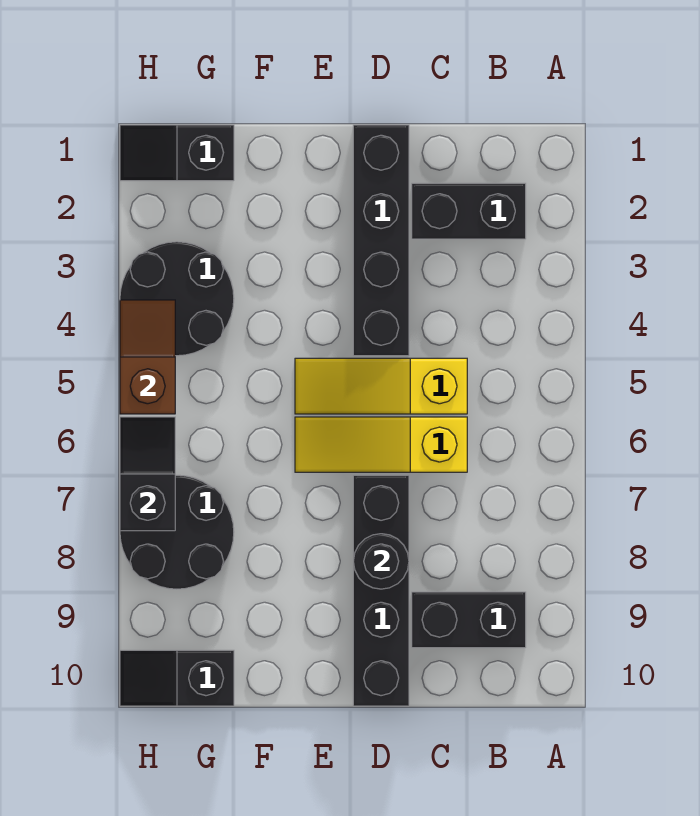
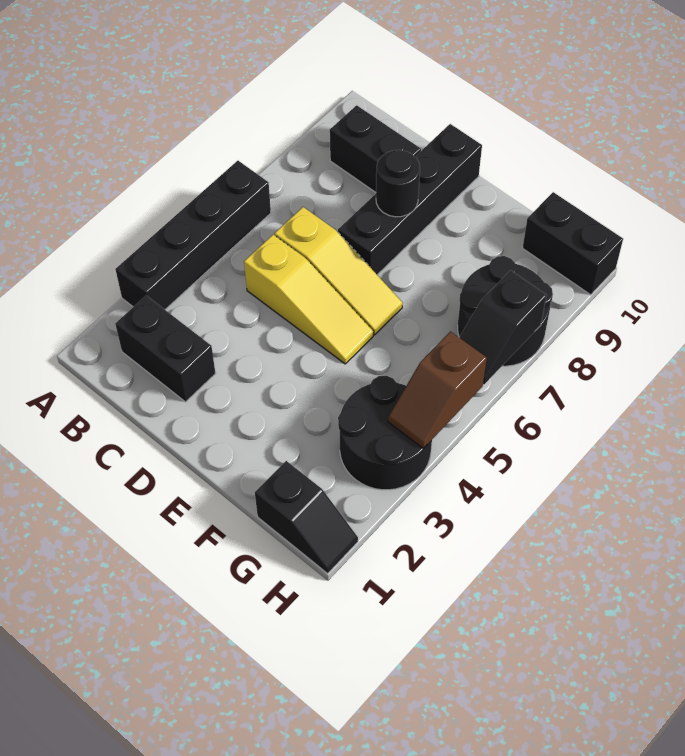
black brick D1:D4 level 1 -> black brick A3:A6 level 1
black slope G10:H10 level 1 top G -> black brick G10:H10 level 1

